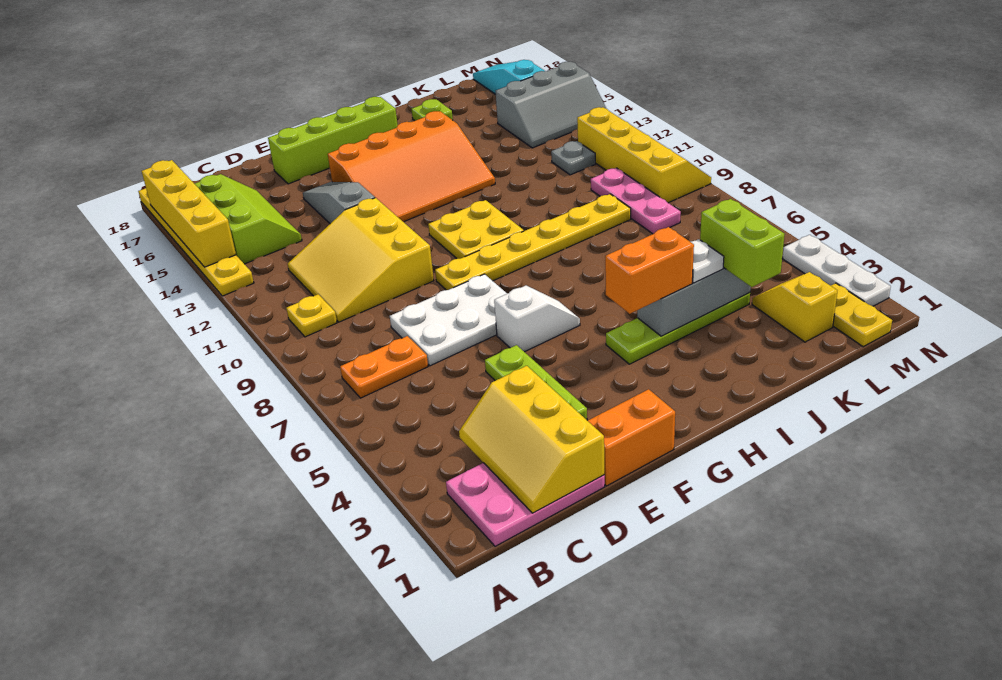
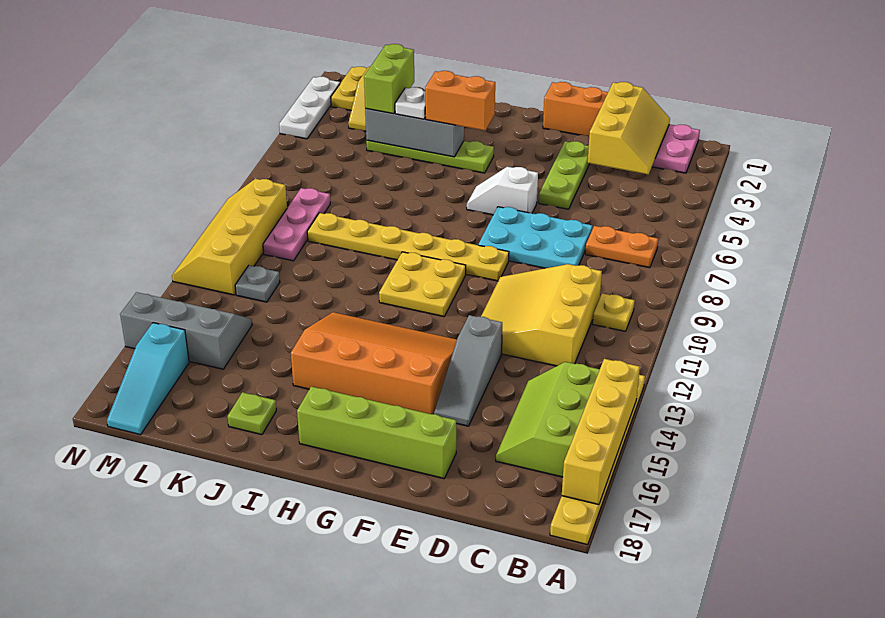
yellow slope C10:E12 level 1 top E -> yellow slope C10:E12 level 1 top C
white plate D7:F8 level 1 -> cyan plate D7:F8 level 1

